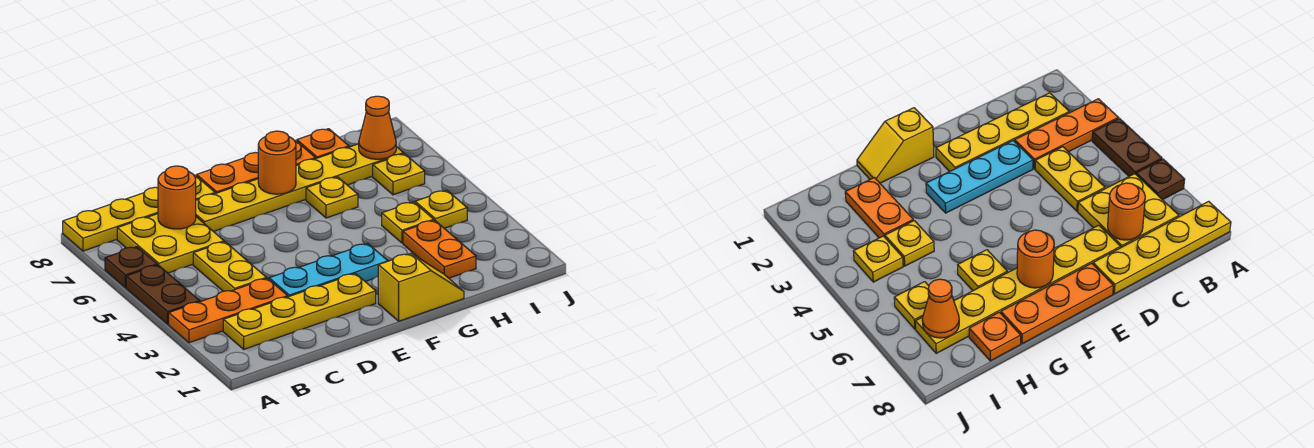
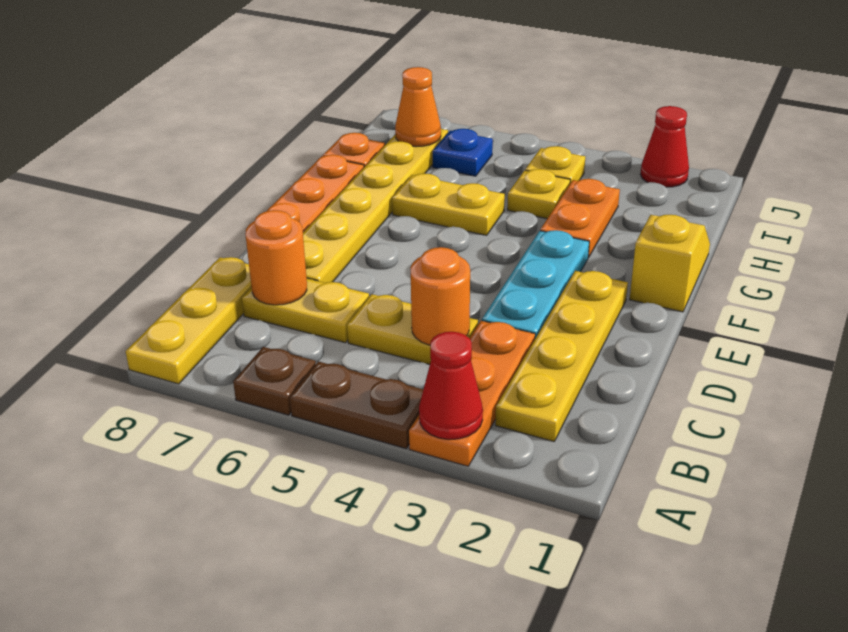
none -> red cone A3 level 2
yellow plate A8:D8 level 1 -> yellow plate A8:C8 level 1
yellow plate B6:C7 level 1 -> yellow plate C6:C7 level 1
orange round brick F7 level 2 -> orange round brick C4 level 2
yellow plate G6 level 1 -> yellow plate G5:G6 level 1
orange plate H2:H3 level 1 -> orange plate G3:H3 level 1
yellow plate I6 level 1 -> blue plate I6 level 1
none -> red cone J2 level 1

